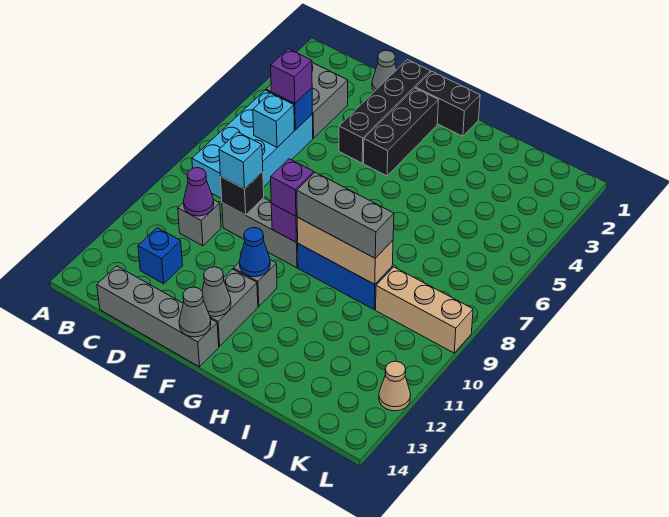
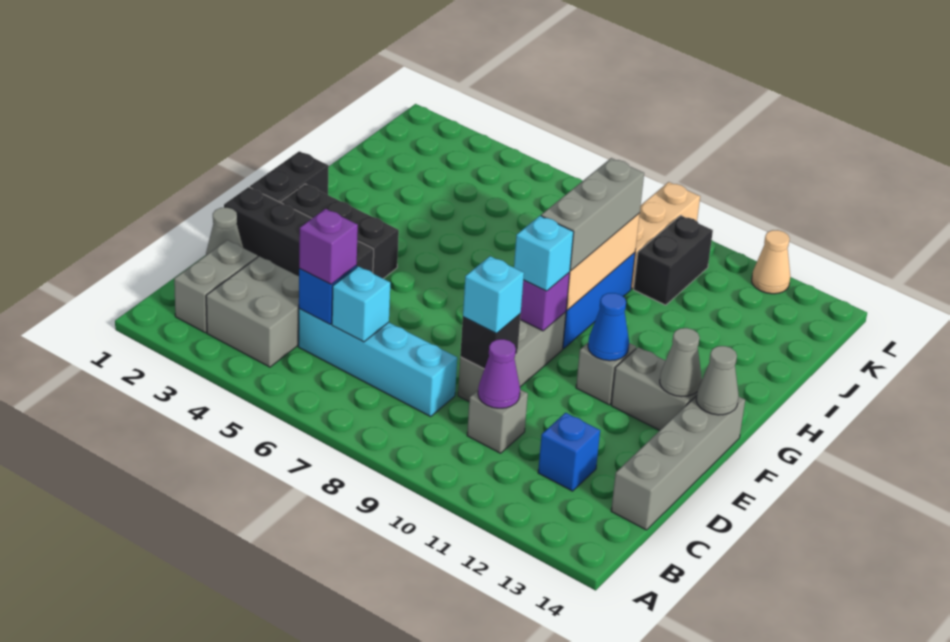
none -> grey brick B2:C2 level 1
cyan brick B5:C8 level 1 -> cyan brick C5:C8 level 1
purple brick F9 level 3 -> cyan brick F9 level 3
none -> black brick J10:K10 level 1

